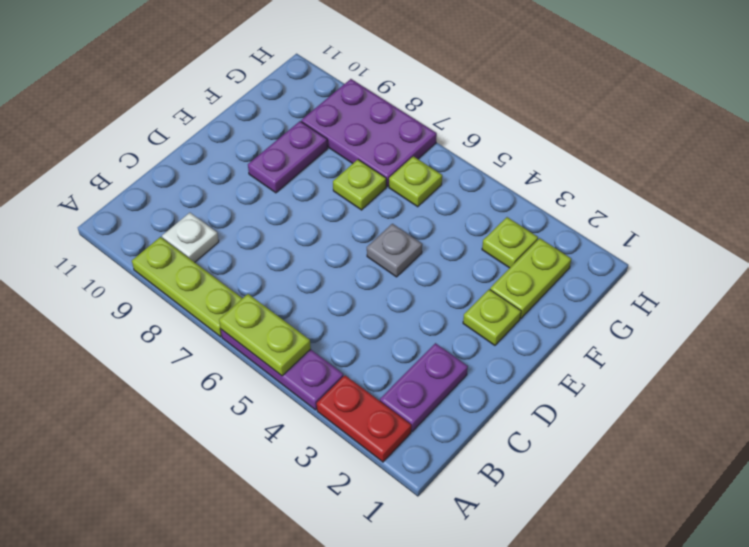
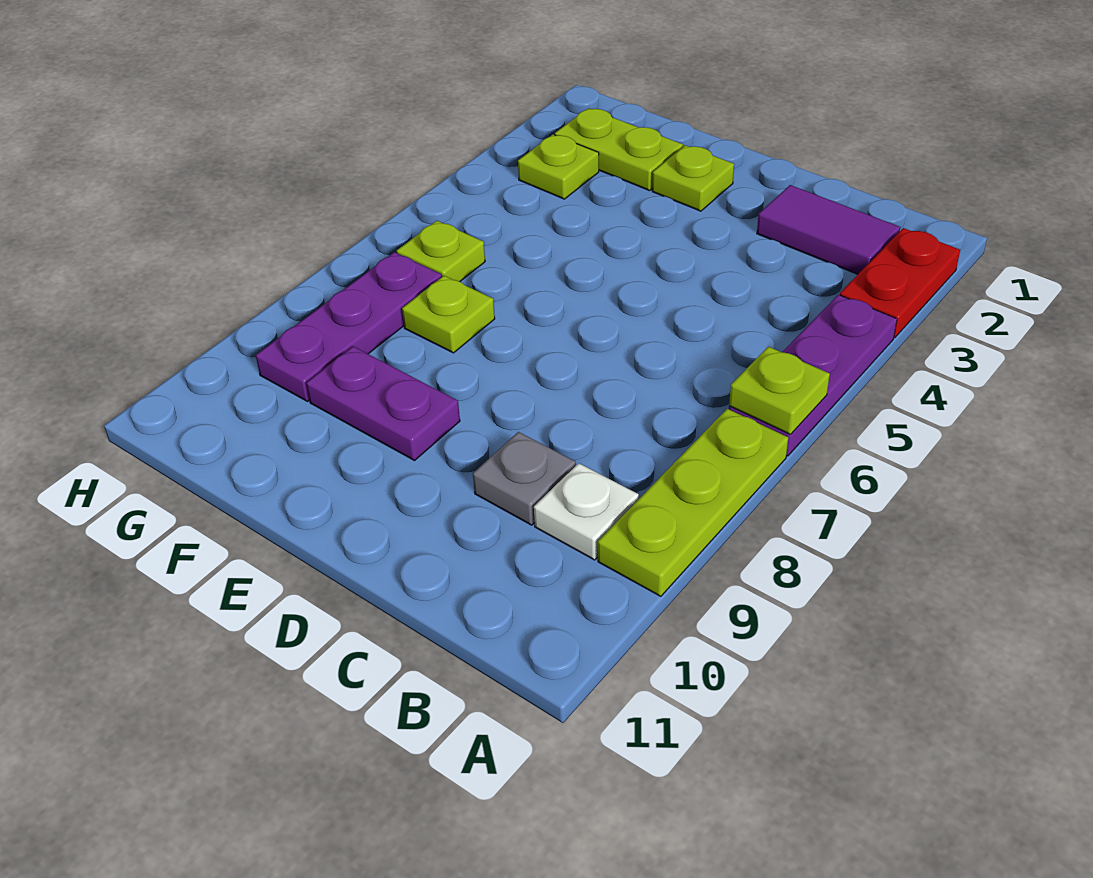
lime plate A5:A6 level 2 -> lime plate A6 level 2
purple plate B2:C2 level 1 -> purple tile B2:C2 level 1
grey plate E5 level 1 -> grey plate C9 level 1
purple plate G7:H9 level 1 -> purple plate G7:G9 level 1

